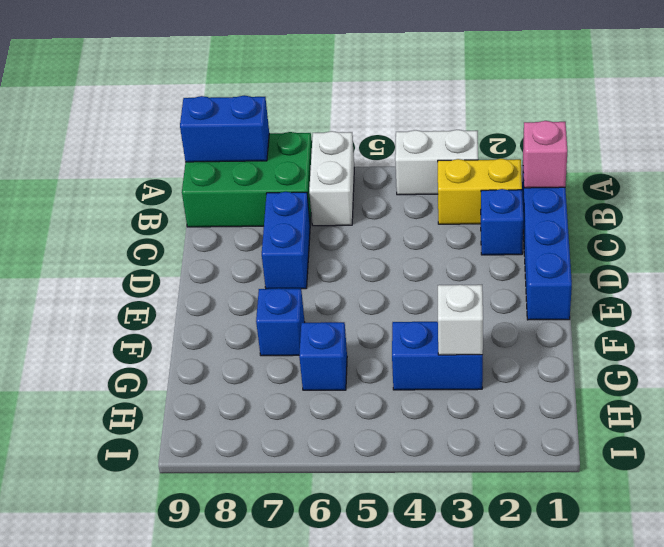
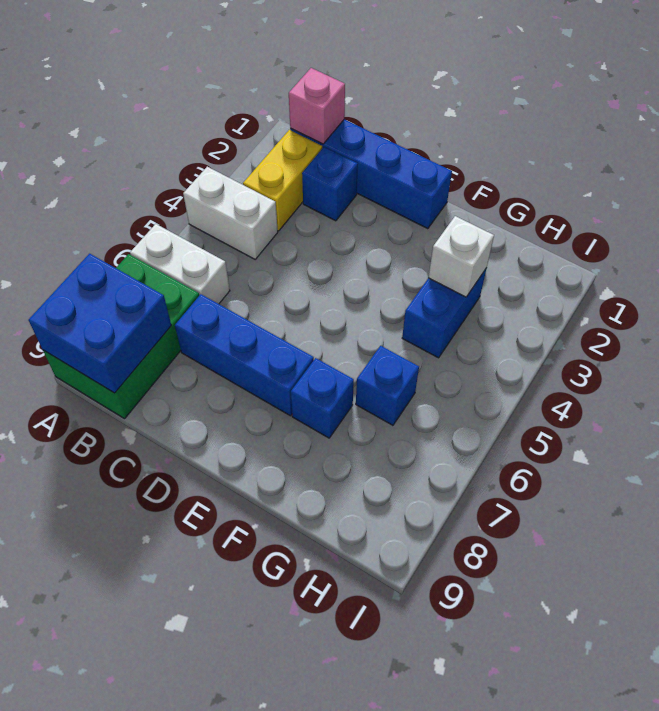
white brick A3:A4 level 1 -> white brick A4:B4 level 1
blue brick A8:A9 level 2 -> blue brick A8:B9 level 2
blue brick C7:D7 level 1 -> blue brick C7:E7 level 1

